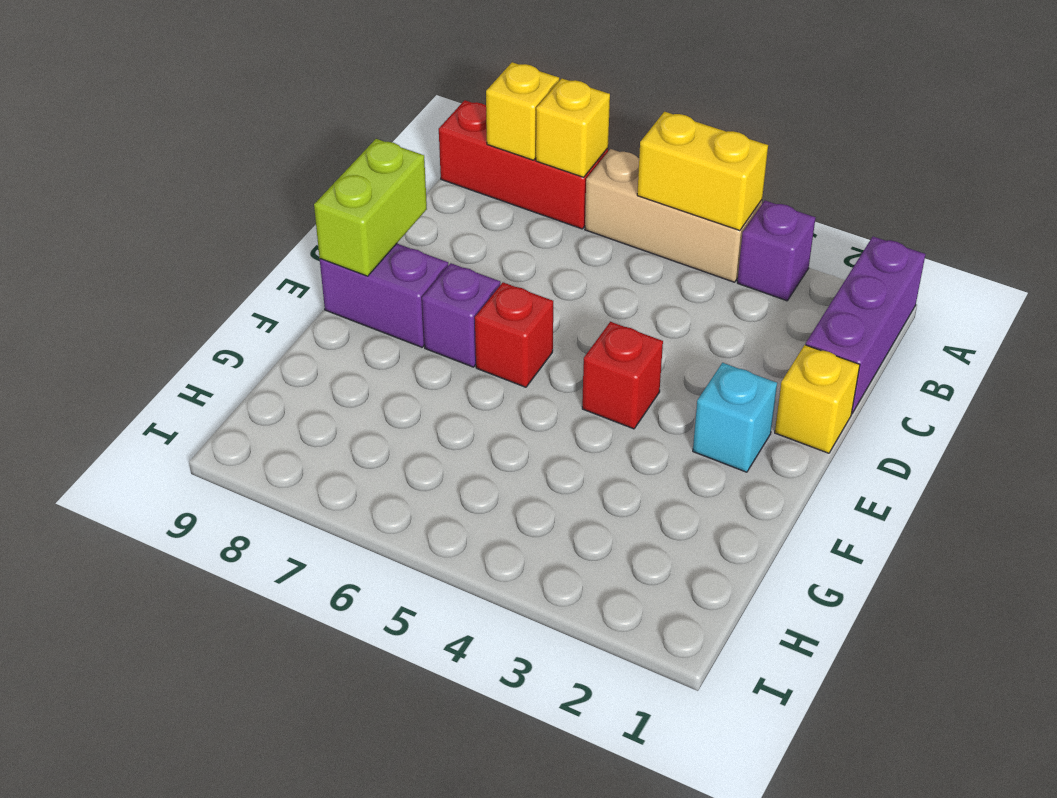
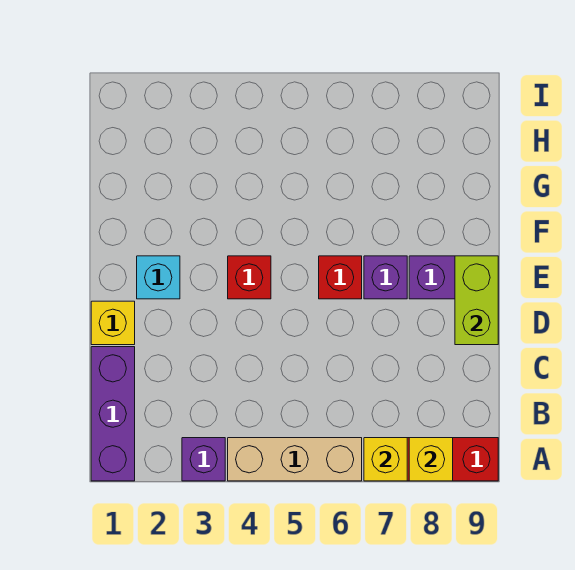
yellow brick A4:A5 level 2 -> none

